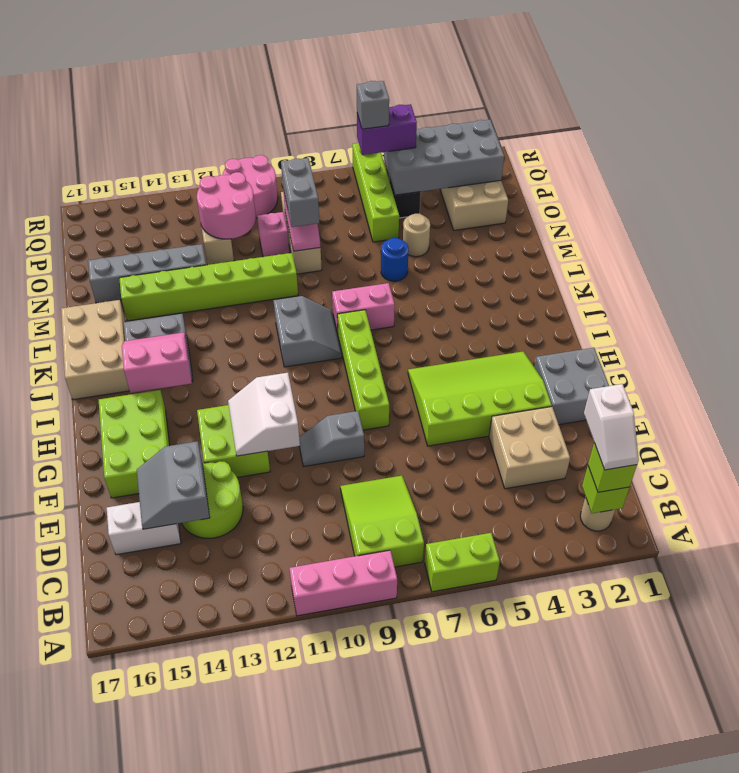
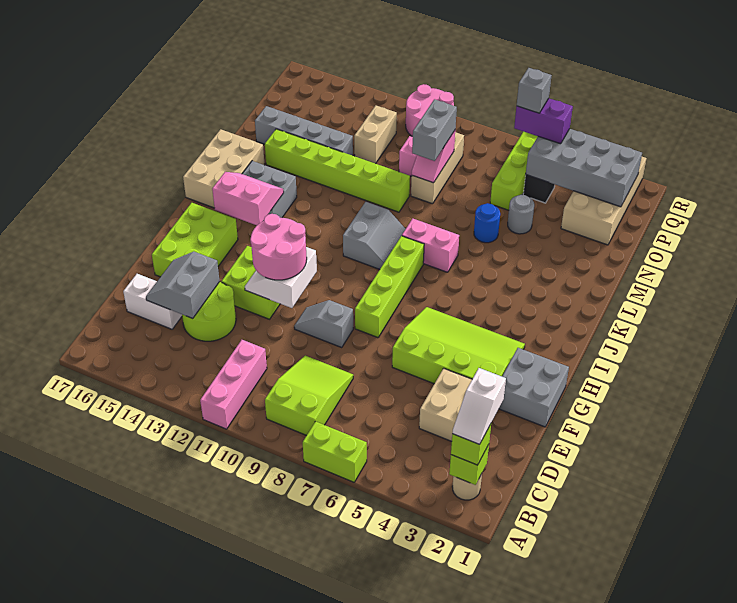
pink brick A9:A11 level 1 -> pink brick A11:C11 level 1
tan round brick N5 level 1 -> grey round brick N5 level 1
pink round brick O11:P12 level 2 -> pink round brick F11:G12 level 3

